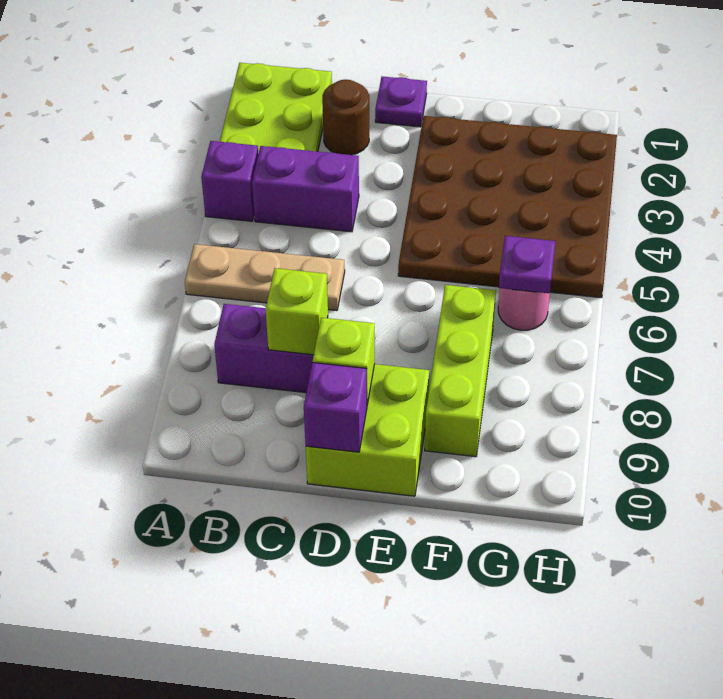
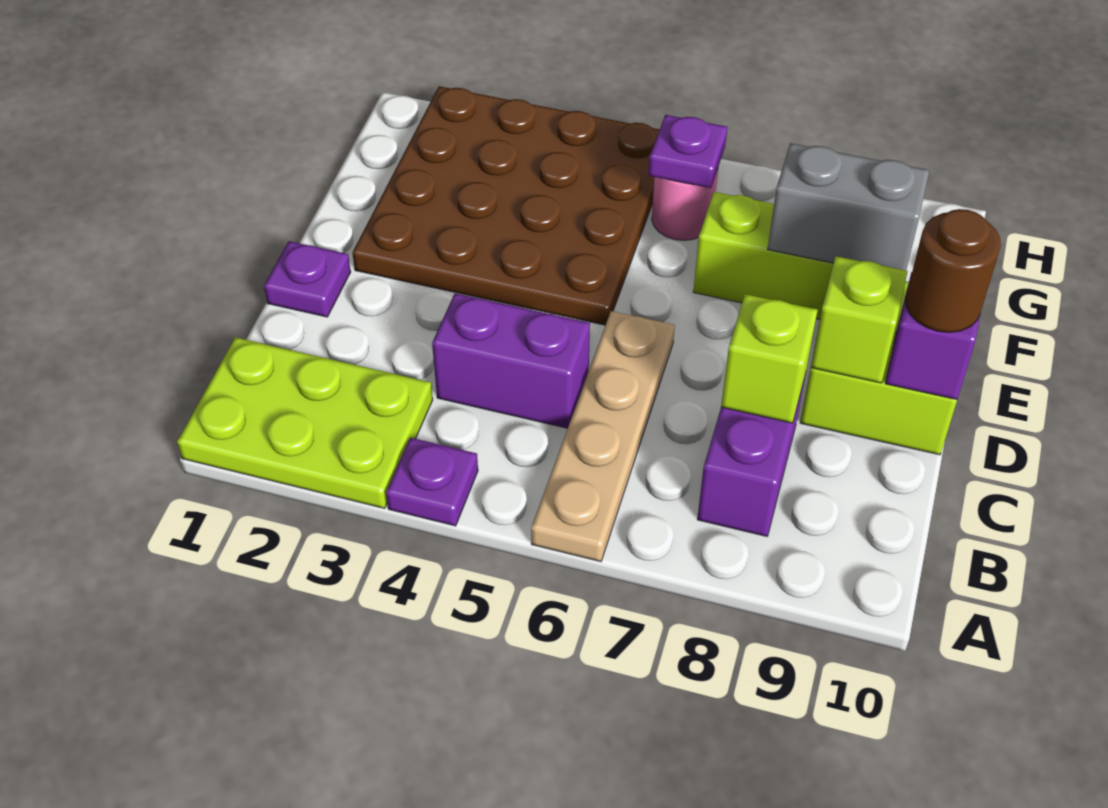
purple brick A4 level 1 -> purple plate A4 level 1
tan plate A6:C6 level 1 -> tan plate A6:D6 level 1
purple brick B4:C4 level 1 -> purple brick C4:C5 level 1
brown round brick C2 level 1 -> brown round brick D10 level 3
none -> grey brick F8:F9 level 2

